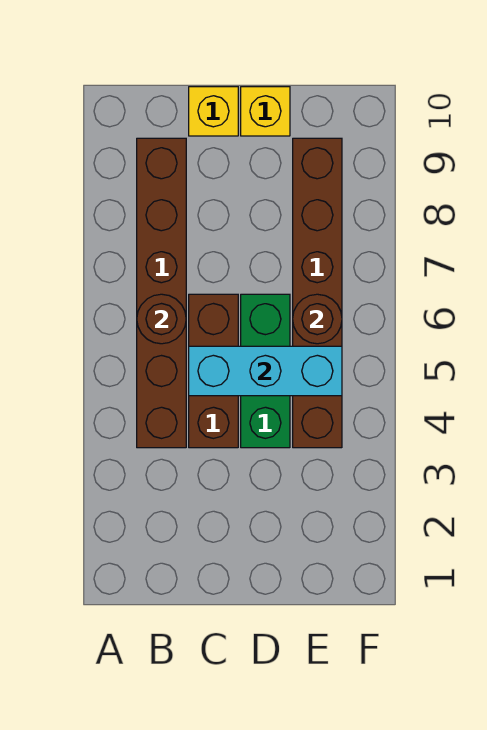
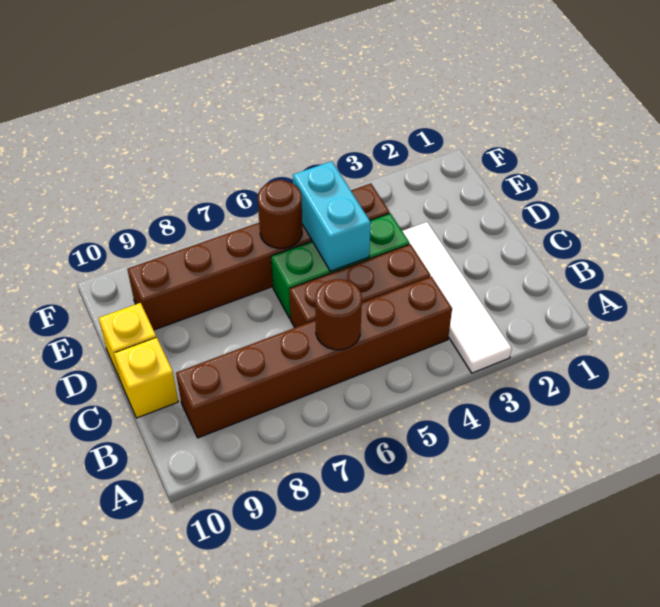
none -> white tile A3:D3 level 1
cyan brick C5:E5 level 2 -> cyan brick D5:E5 level 2

